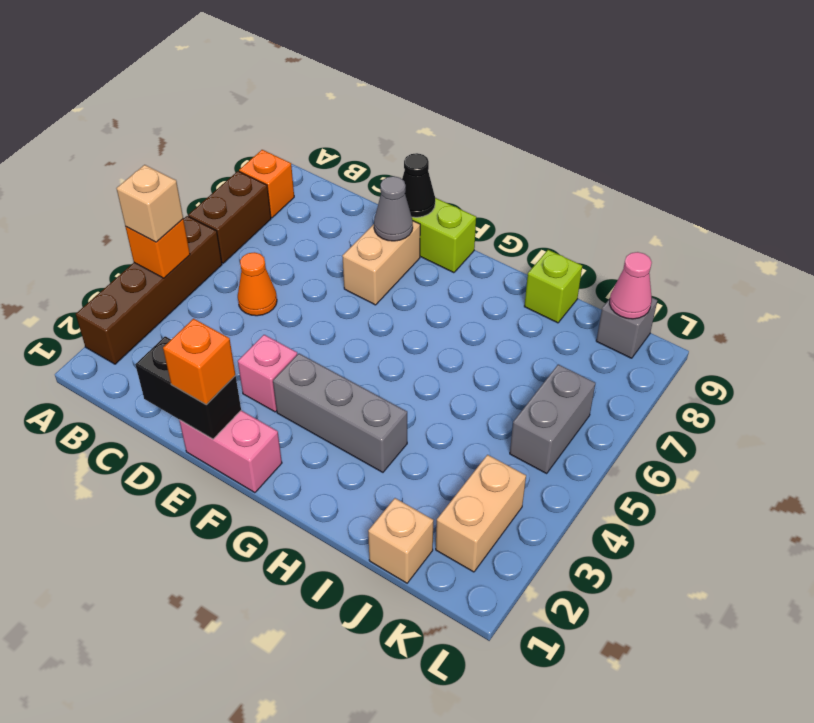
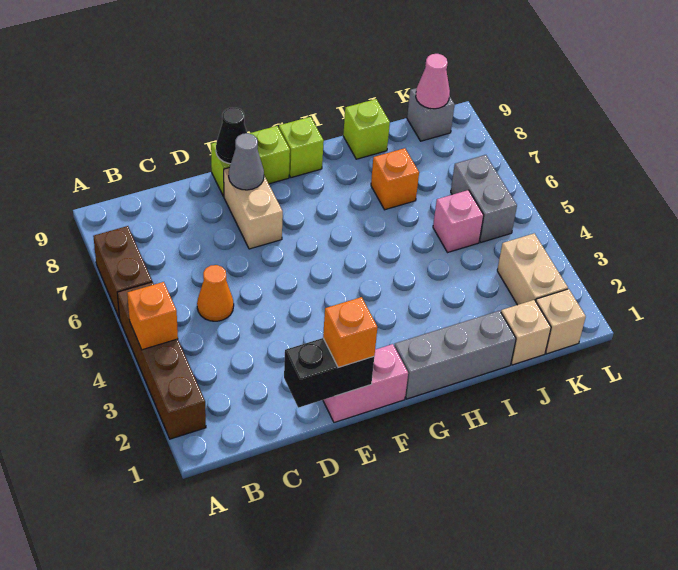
tan brick A4 level 3 -> tan brick K1 level 1
orange brick A8 level 1 -> orange brick I7 level 1
pink brick E3 level 1 -> pink brick J5 level 1
grey brick F3:H3 level 1 -> grey brick G1:I1 level 1
none -> lime brick G9 level 1

